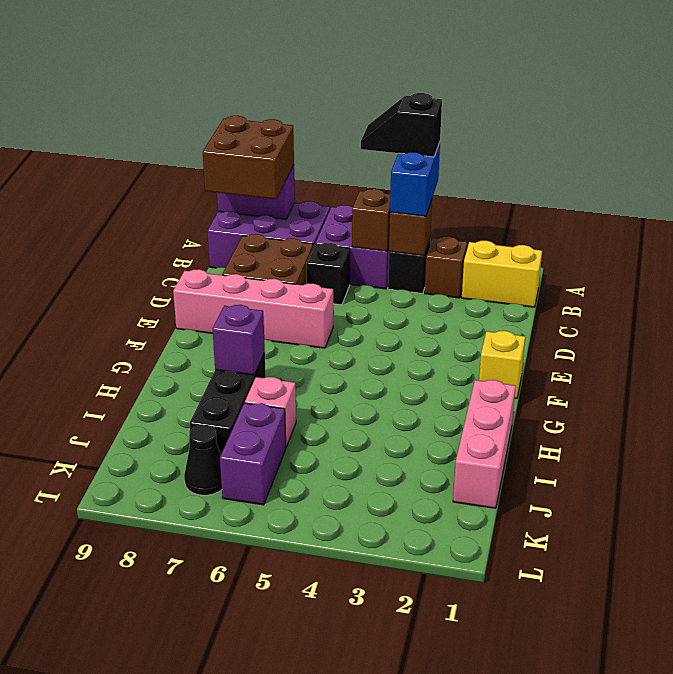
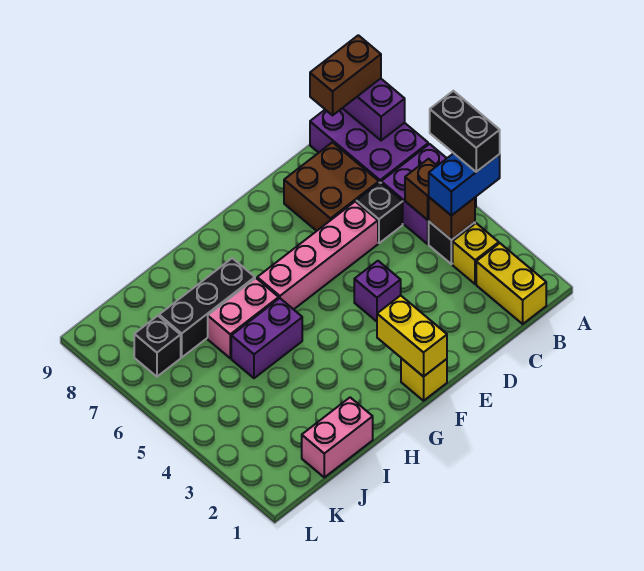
black slope A4:A5 level 4 top 4 -> black brick A4:A5 level 4
brown brick A8:B9 level 3 -> brown brick A9:B9 level 3
brown brick B3 level 1 -> yellow brick B3 level 1
pink brick E6:E9 level 1 -> pink brick D6:G6 level 1
none -> yellow brick F1:F2 level 2
pink brick H1:J1 level 1 -> pink brick I1:J1 level 1
purple brick H7 level 2 -> purple brick E4 level 1
pink brick I6 level 1 -> pink brick H6:I6 level 1
purple brick J6:K6 level 1 -> purple brick H5:I5 level 1
black cone K7 level 1 -> black brick K7 level 1

